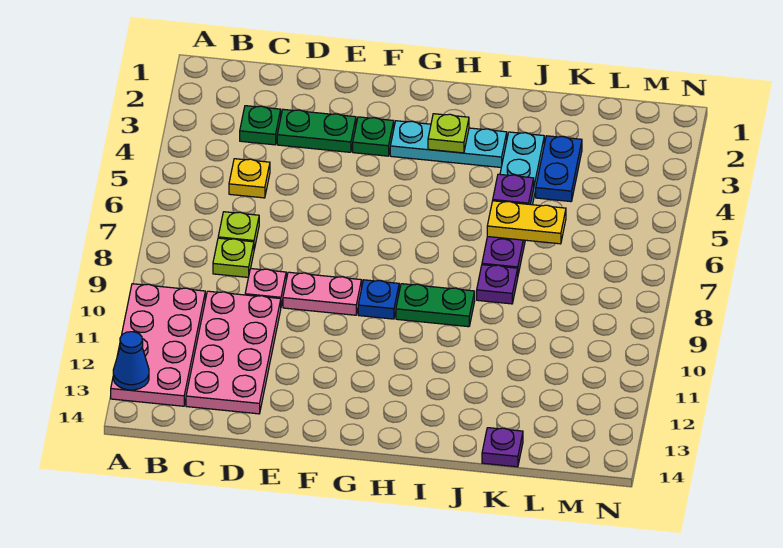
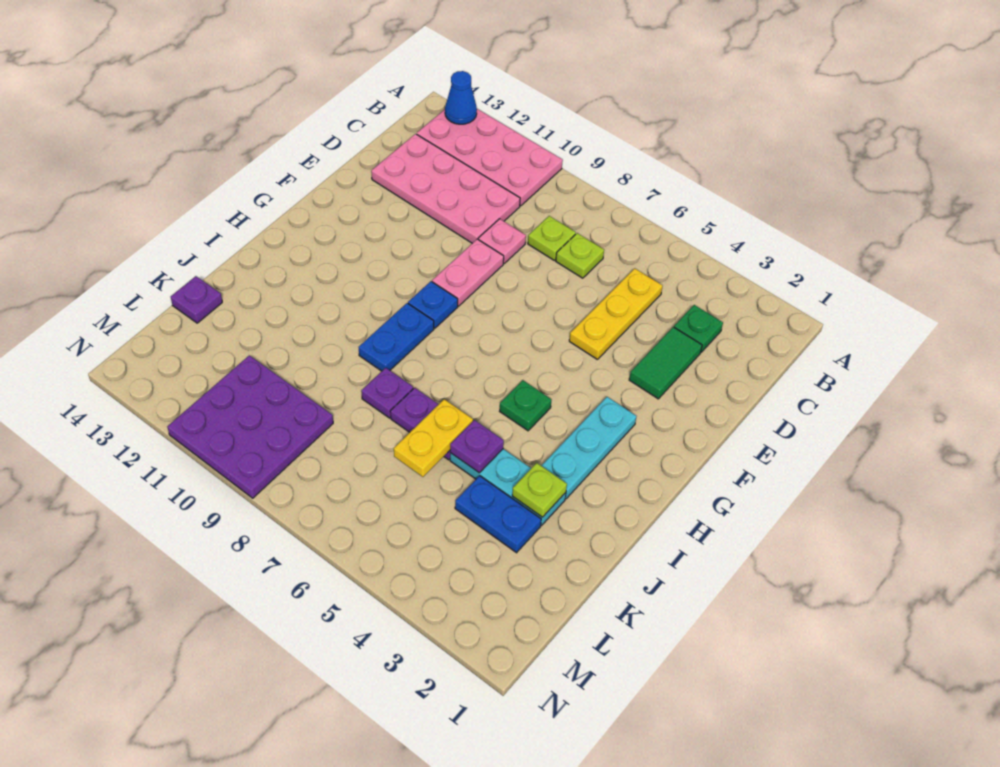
yellow plate C5 level 1 -> yellow plate C5:E5 level 1
green plate D3:E3 level 1 -> green tile D3:E3 level 1
green plate F3 level 1 -> green plate H5 level 1
lime plate H3 level 2 -> lime plate J3 level 2
green plate H9:I9 level 1 -> blue plate H9:I9 level 1
none -> purple plate L9:N11 level 1

